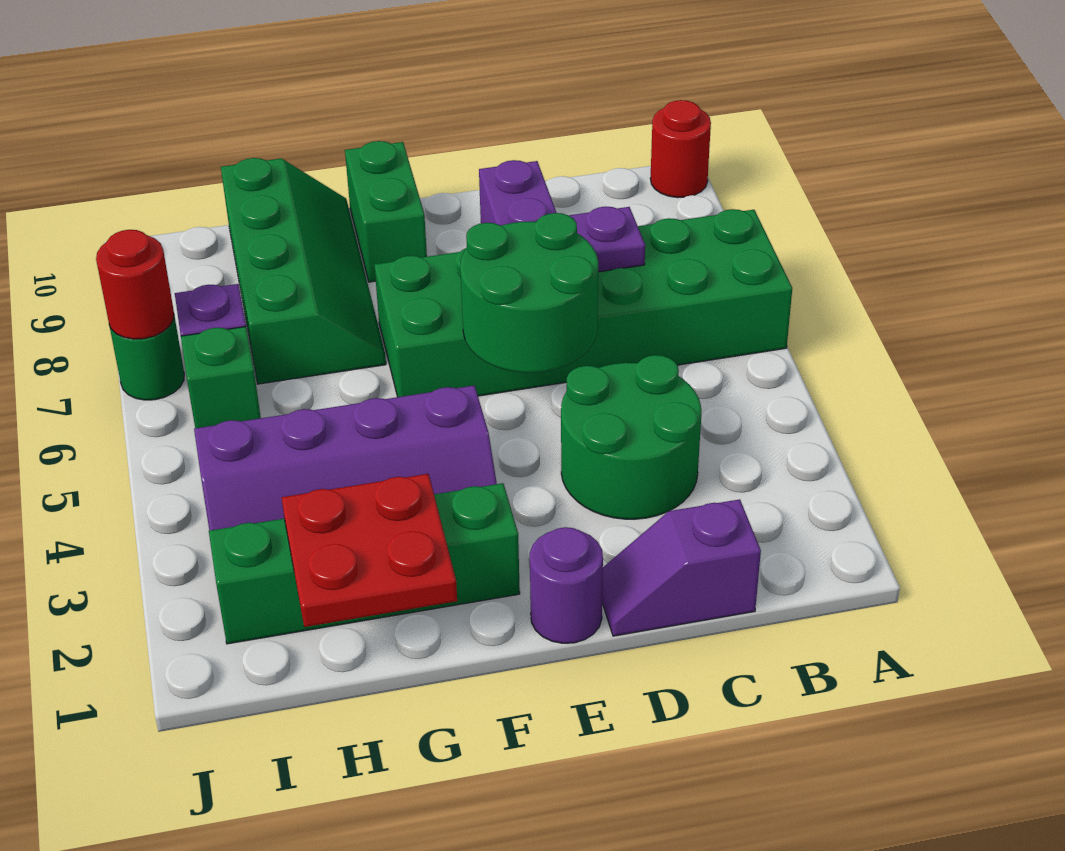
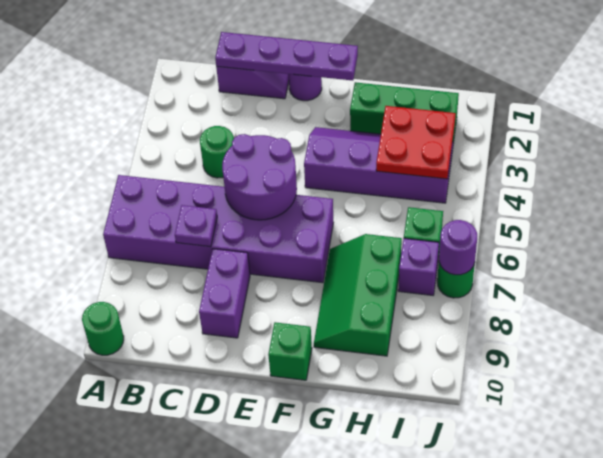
green brick A6:F7 level 1 -> purple brick A6:F7 level 1
red round brick A10 level 1 -> green round brick A10 level 1
none -> purple plate C1:F1 level 2
green round brick C3:D4 level 1 -> green round brick C4 level 1
green round brick D5:E6 level 2 -> purple round brick D5:E6 level 2
green brick F2:I2 level 1 -> green brick G2:I2 level 1
green brick F9:F10 level 1 -> green brick F10 level 1
red plate G1:H2 level 2 -> red plate H3:I4 level 2
green slope G7:H10 level 1 top H -> green slope G7:H9 level 1 top H
red round brick J7 level 2 -> purple round brick J7 level 2

